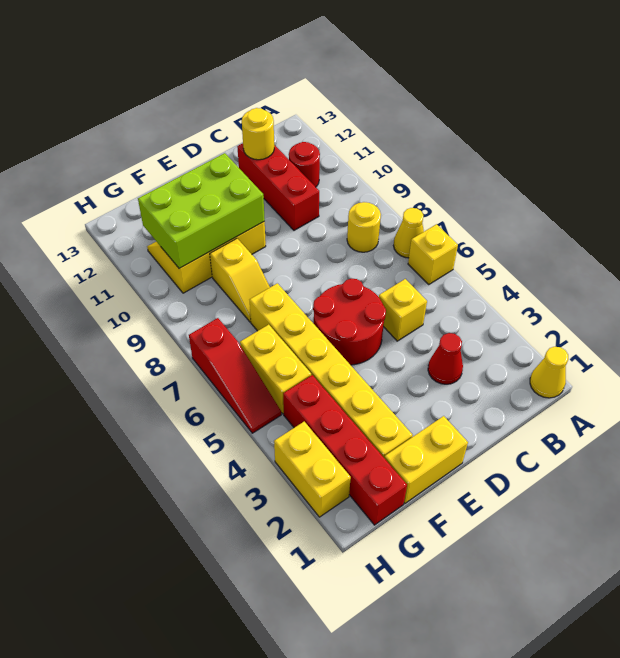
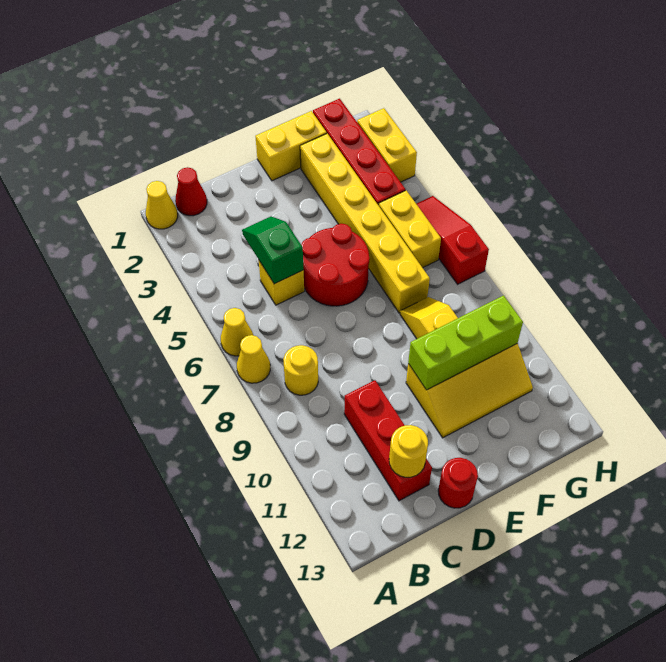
yellow brick A6 level 1 -> yellow cone A6 level 1
red round brick B11 level 1 -> red round brick D13 level 1
red cone C3 level 1 -> red cone B1 level 1
none -> green slope C4:C5 level 2 top 5
lime brick E10:G11 level 2 -> lime brick E10:G10 level 2

